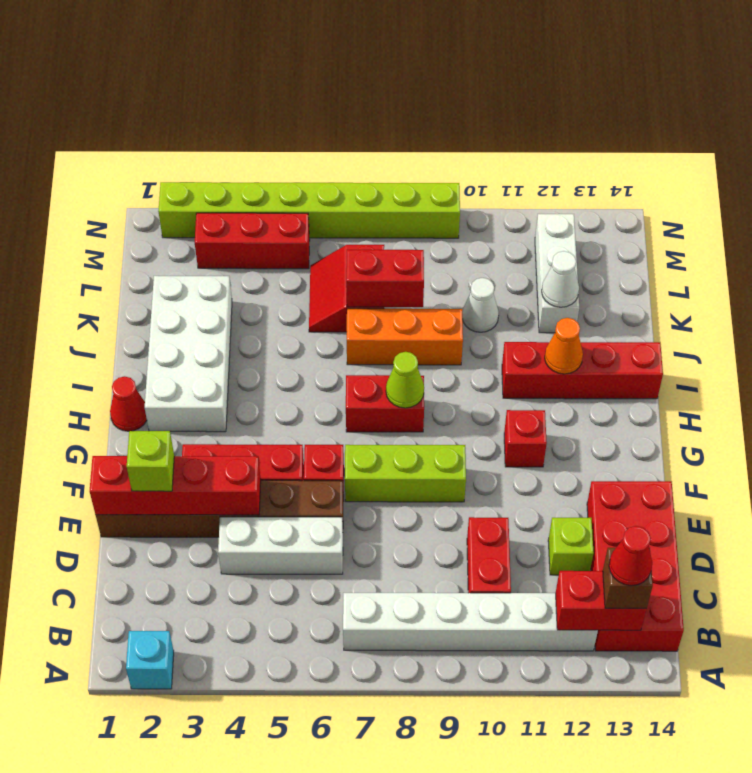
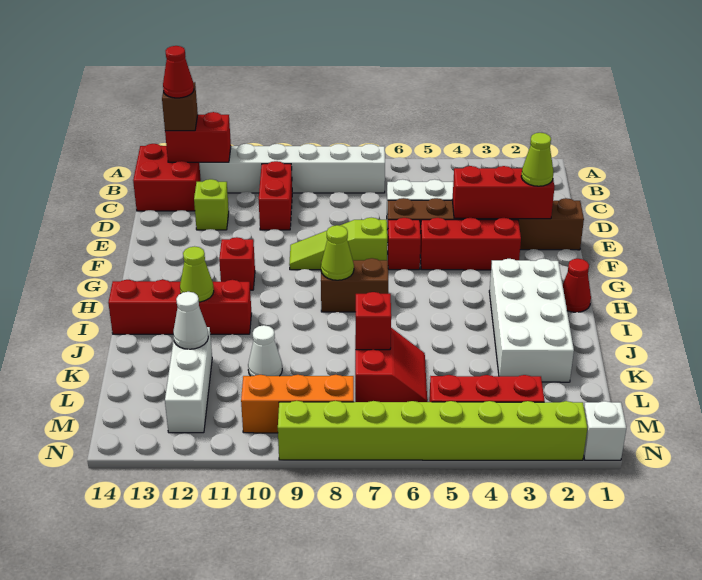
cyan brick A2 level 1 -> none
red brick B13:E14 level 1 -> red brick B13:C14 level 1
red brick E1:E4 level 2 -> red brick E2:E4 level 2
lime brick E2 level 3 -> lime cone E2 level 3
lime brick F7:F9 level 1 -> lime slope F7:F9 level 1 top 7
red brick H7:H8 level 1 -> brown brick H7:H8 level 1
orange cone I12 level 2 -> lime cone I12 level 2
orange brick J7:J9 level 1 -> orange brick M8:M10 level 1
red brick K7:K8 level 2 -> red brick K7 level 2
none -> white brick N1 level 1

